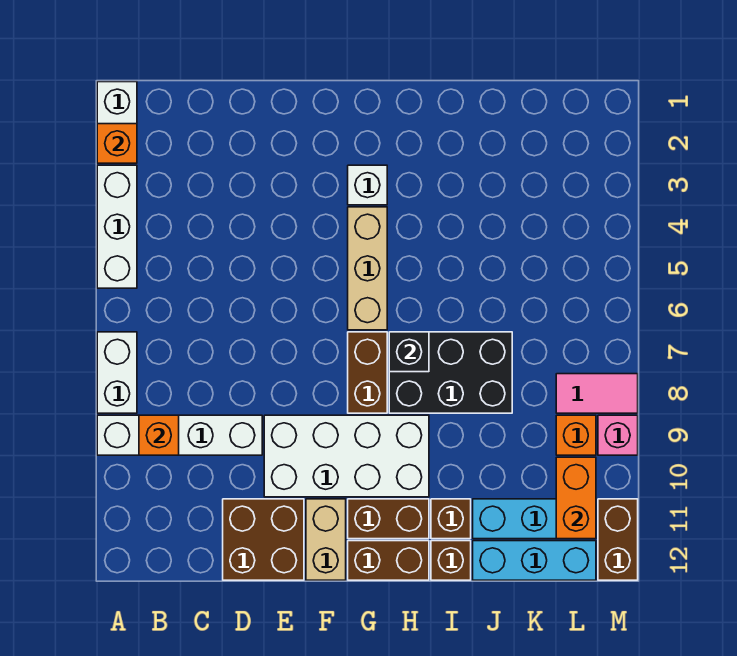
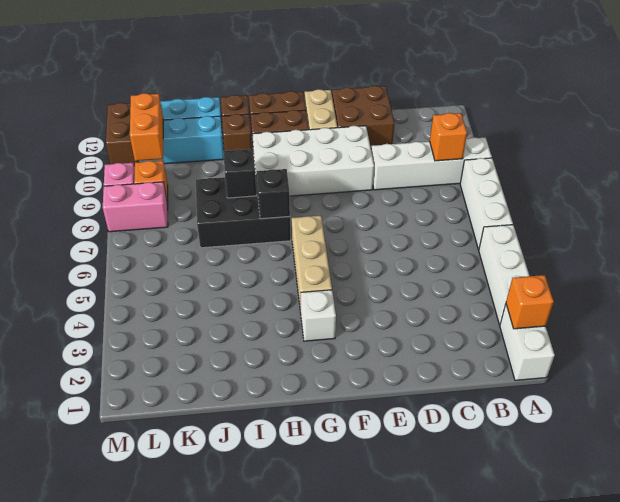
white brick A7:A8 level 1 -> white brick A6:A8 level 1
brown brick G7:G8 level 1 -> none
none -> black brick I8 level 2
pink tile L8:M8 level 1 -> pink brick L8:M8 level 1

